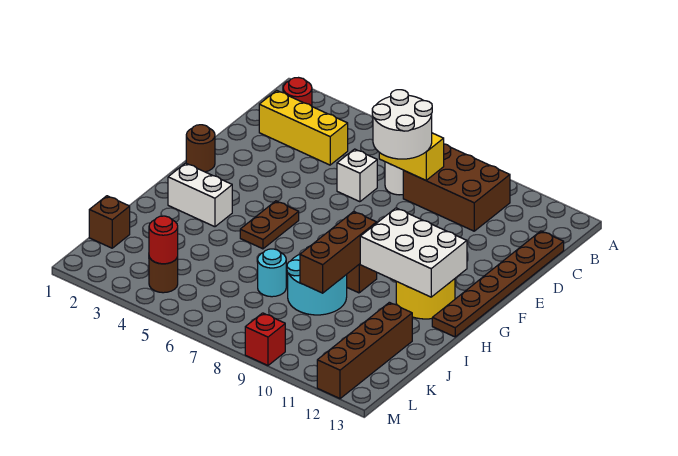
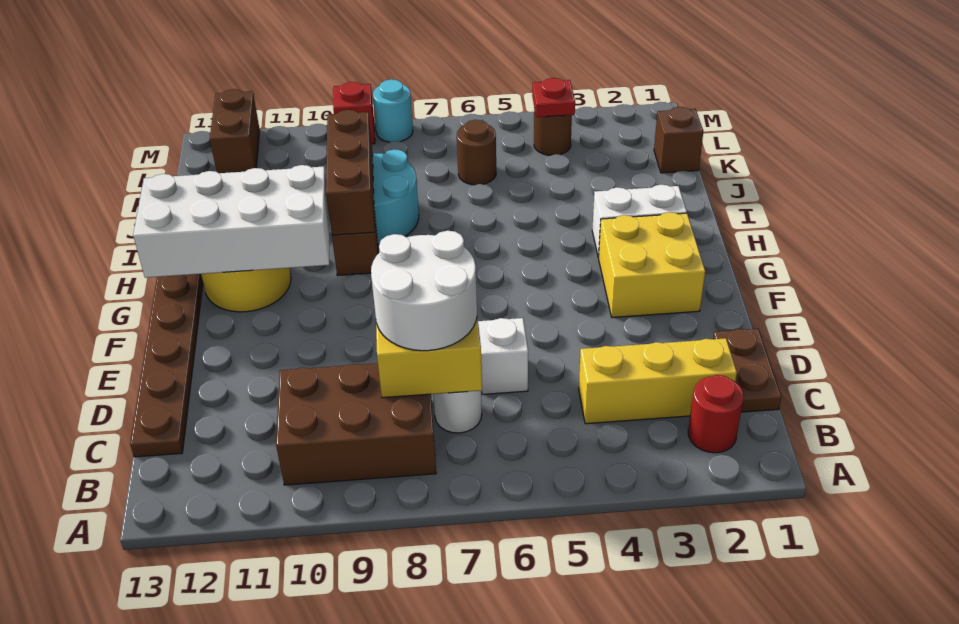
brown round brick F1 level 1 -> brown round brick K6 level 1
none -> yellow brick F2:G3 level 1
brown plate G5:H5 level 1 -> brown plate C1:D1 level 1
white brick G10:H12 level 2 -> white brick G10:H13 level 2
cyan round brick J7 level 1 -> cyan round brick M8 level 1
brown brick J12:M12 level 1 -> brown brick L12:M12 level 1
red round brick L4 level 2 -> red plate L4 level 2

